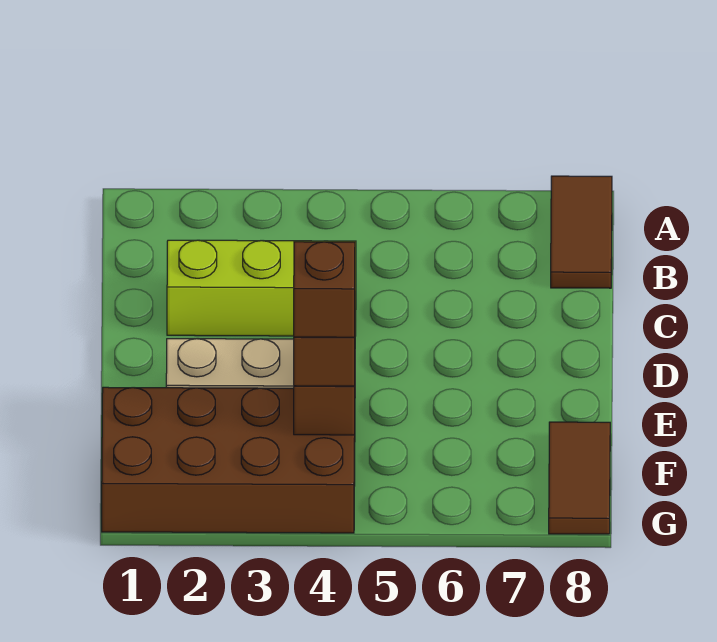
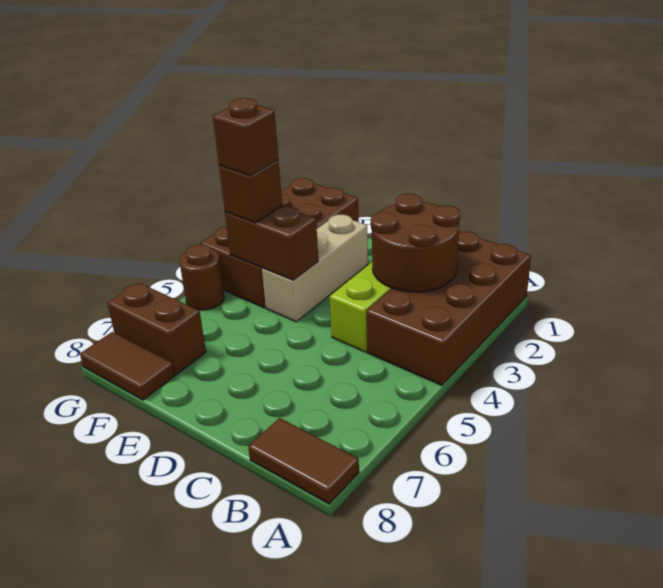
none -> brown brick A1:B4 level 1
none -> brown round brick B2:C3 level 2
none -> brown brick F7:G7 level 1
none -> brown round brick G5 level 1

